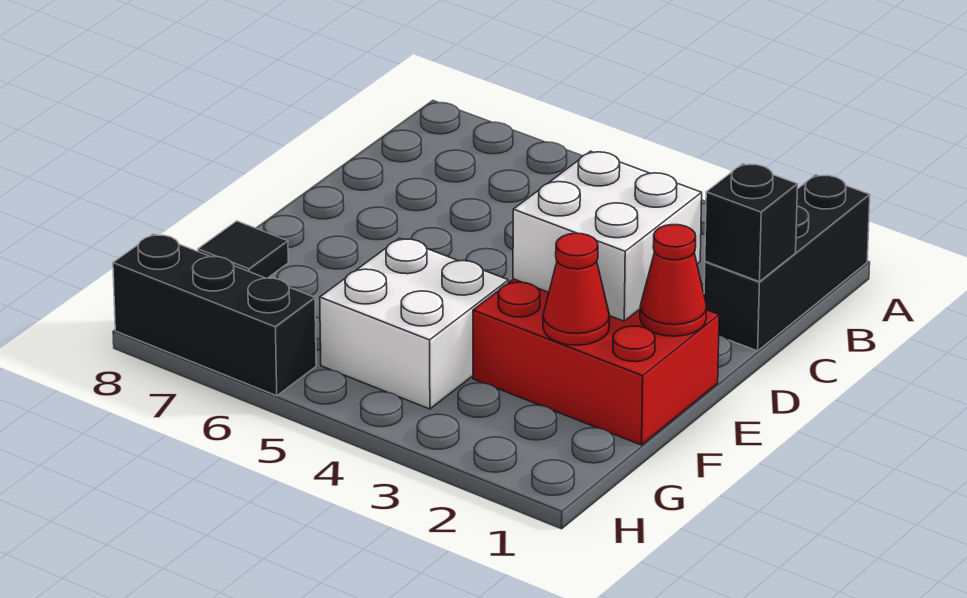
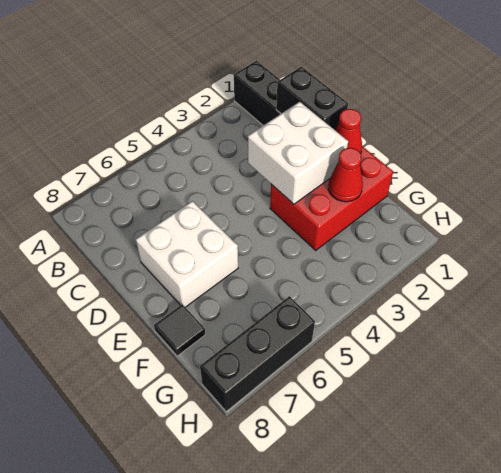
black brick C1 level 2 -> black brick C1:D1 level 2
white brick F4:G5 level 1 -> white brick D6:E7 level 1

